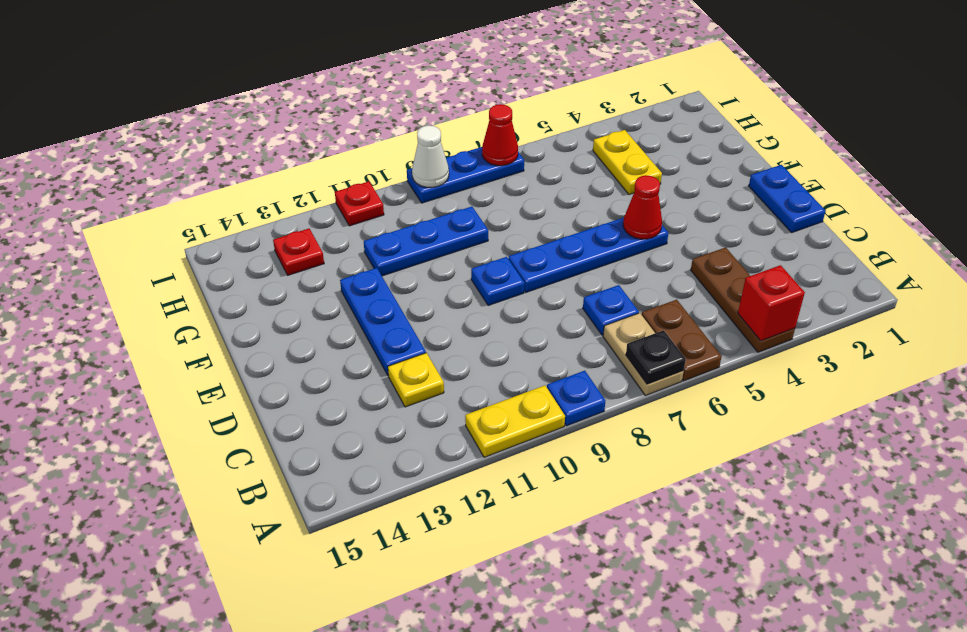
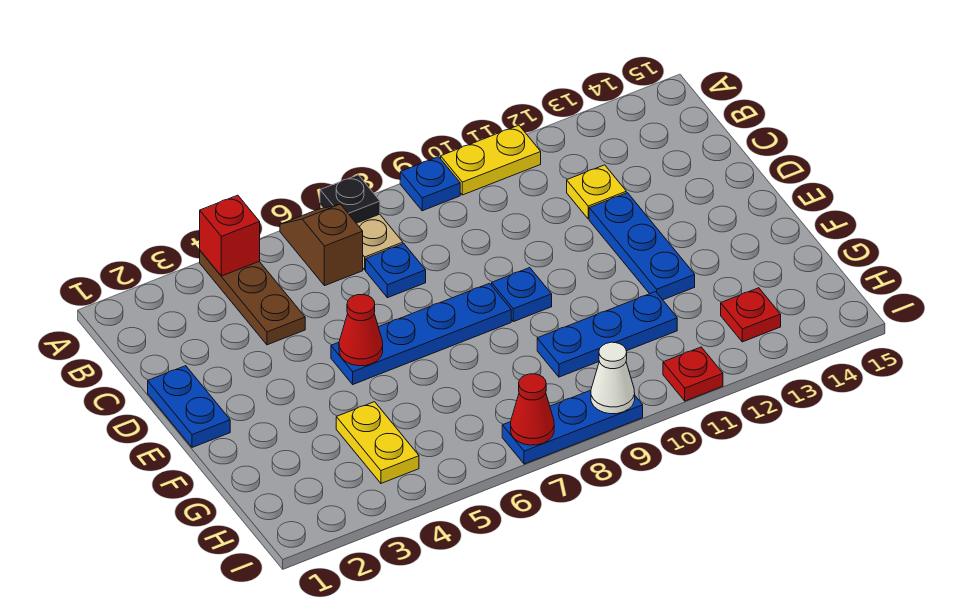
brown plate A6:B6 level 1 -> brown slope A6:B6 level 1 top B

